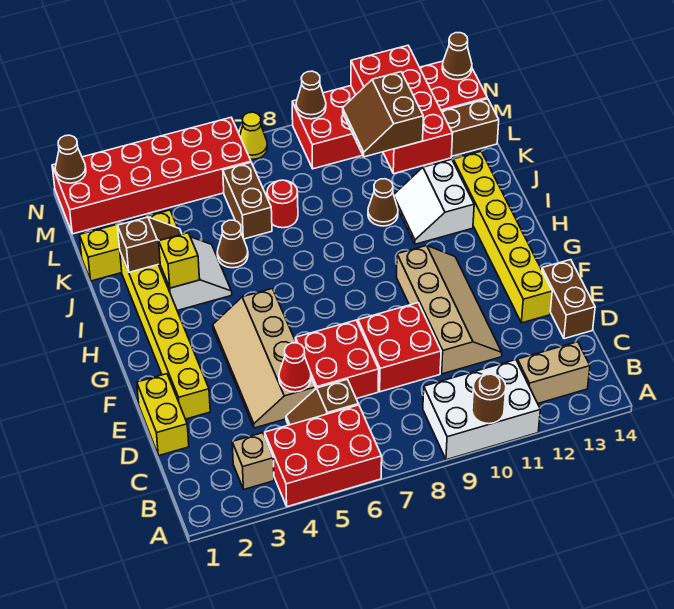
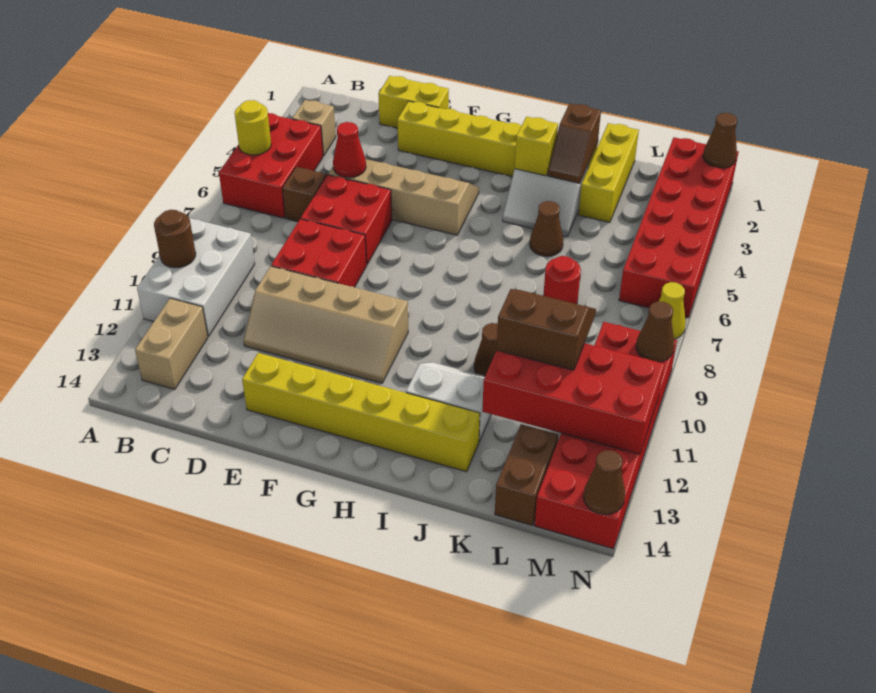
none -> yellow round brick A5 level 2
brown brick D14:E14 level 1 -> none
brown brick K6:L6 level 1 -> none

